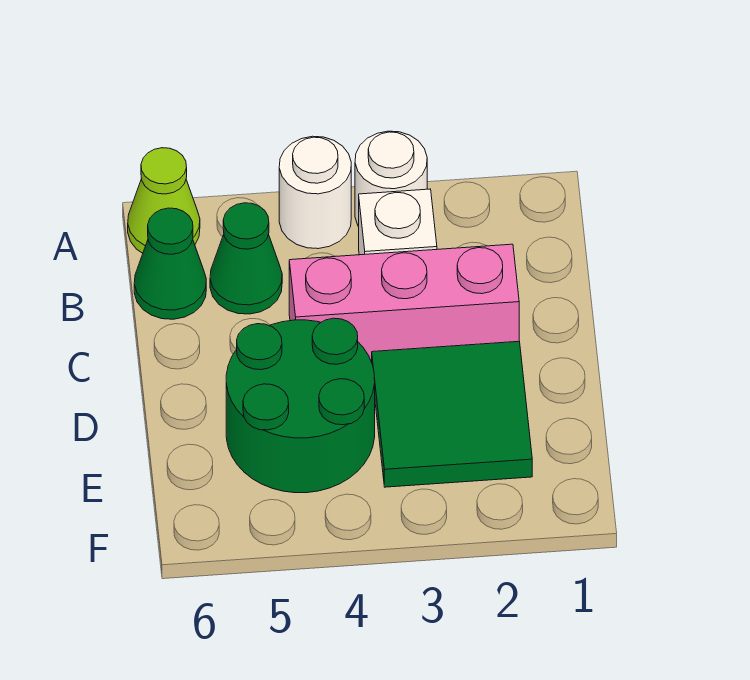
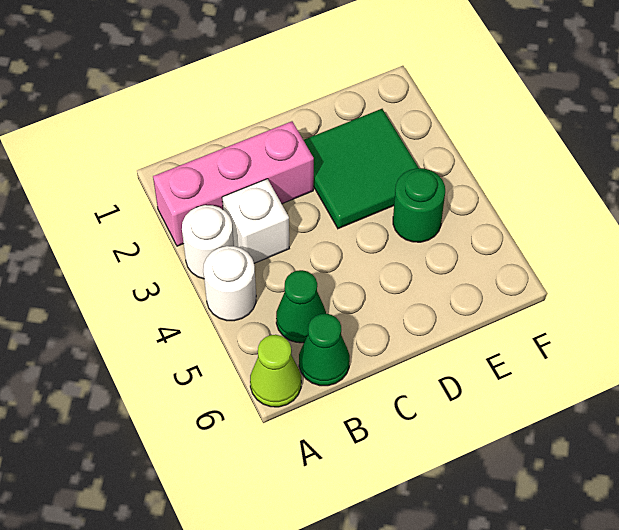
pink brick C2:C4 level 1 -> pink brick A2:C2 level 1
green round brick D4:E5 level 1 -> green round brick E4 level 1

